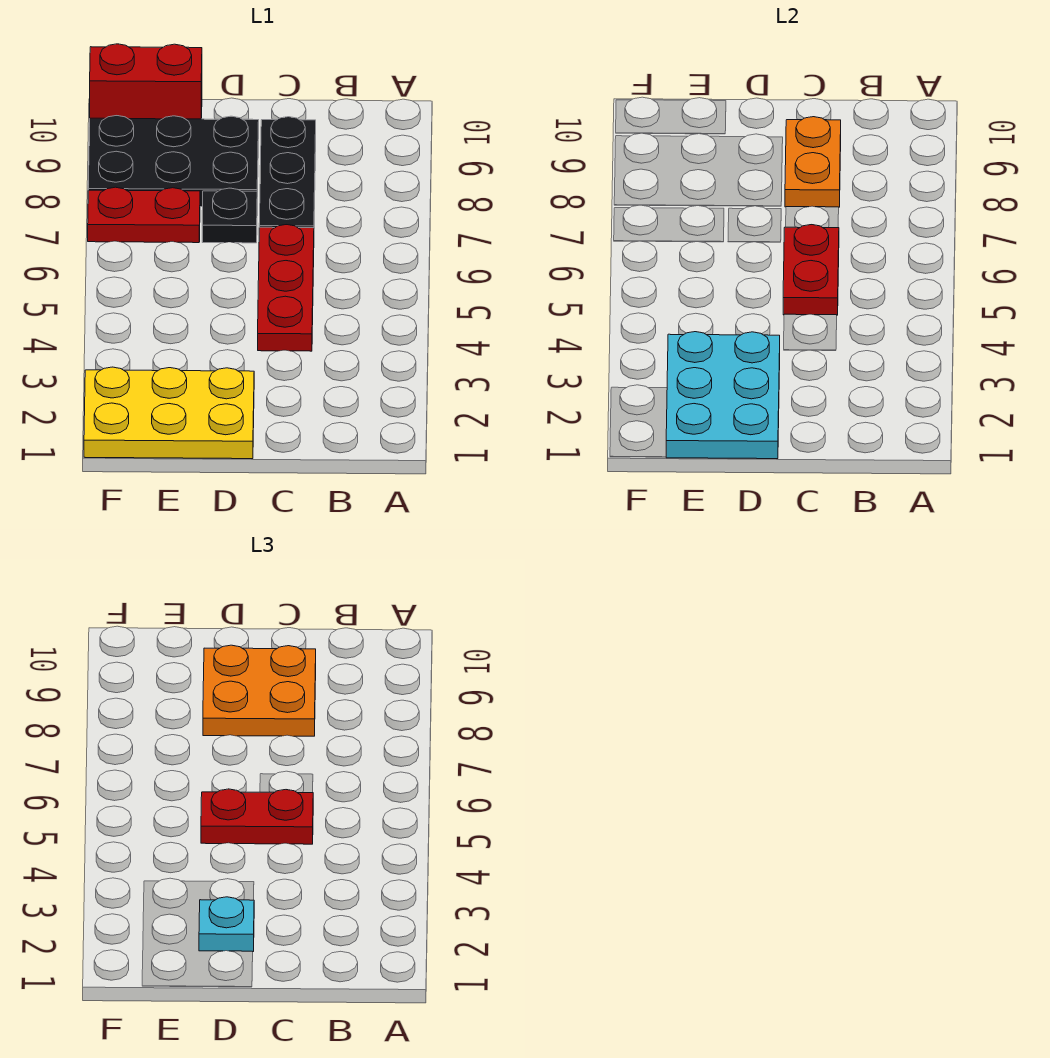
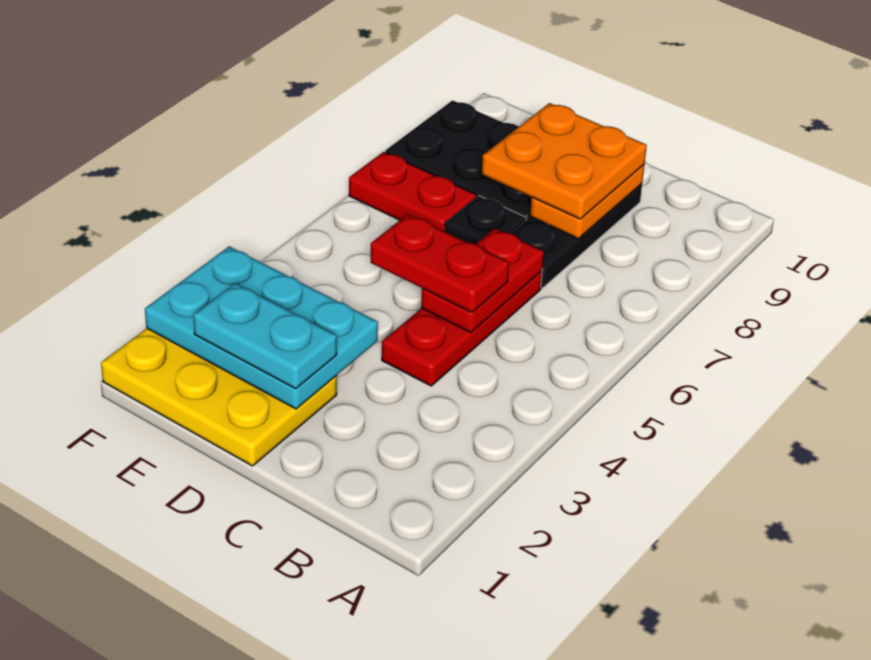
cyan plate D1:E3 level 2 -> cyan plate D2:F3 level 2
cyan plate D2 level 3 -> cyan plate D2:E2 level 3
red brick E10:F10 level 1 -> none

